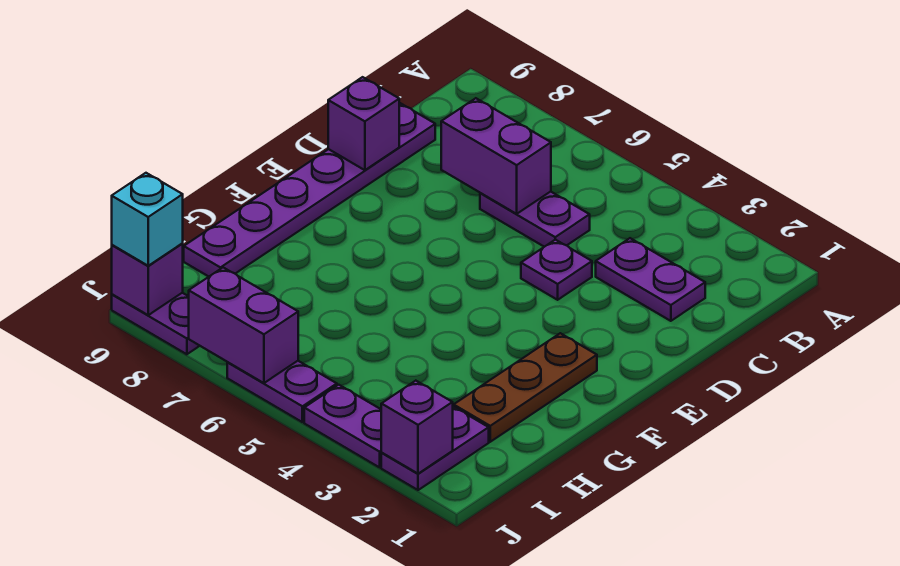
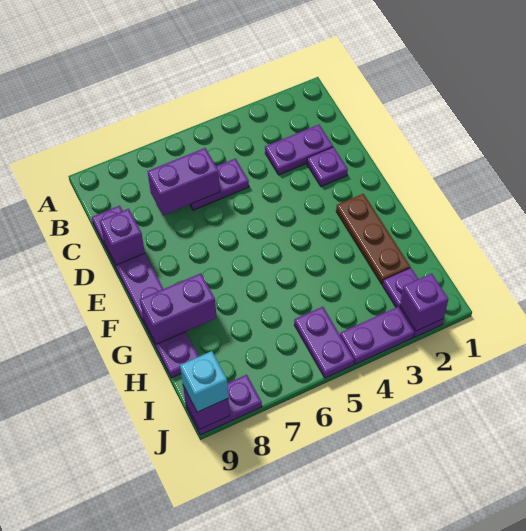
purple plate D4 level 1 -> purple plate D2 level 1
purple plate J5:J6 level 1 -> purple plate I5:J5 level 1
purple brick J6:J7 level 2 -> purple brick G8:G9 level 2

